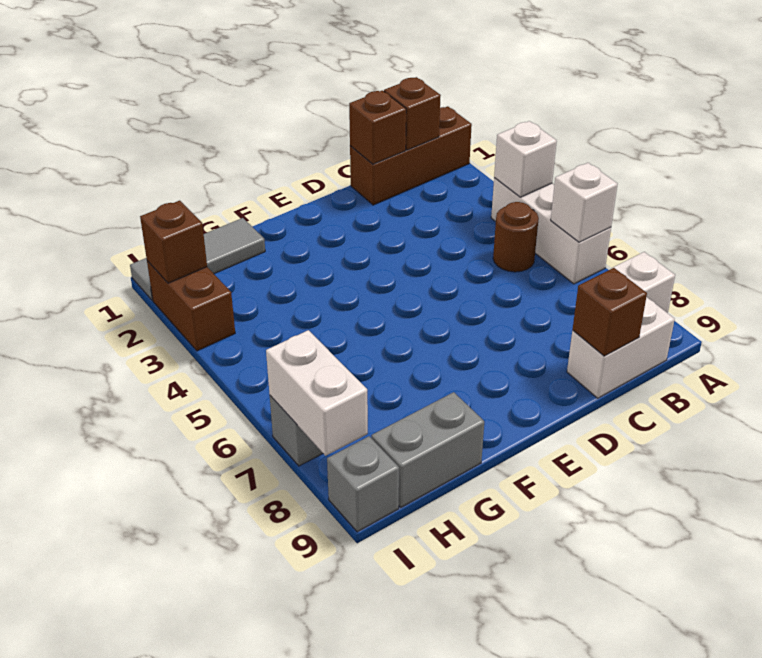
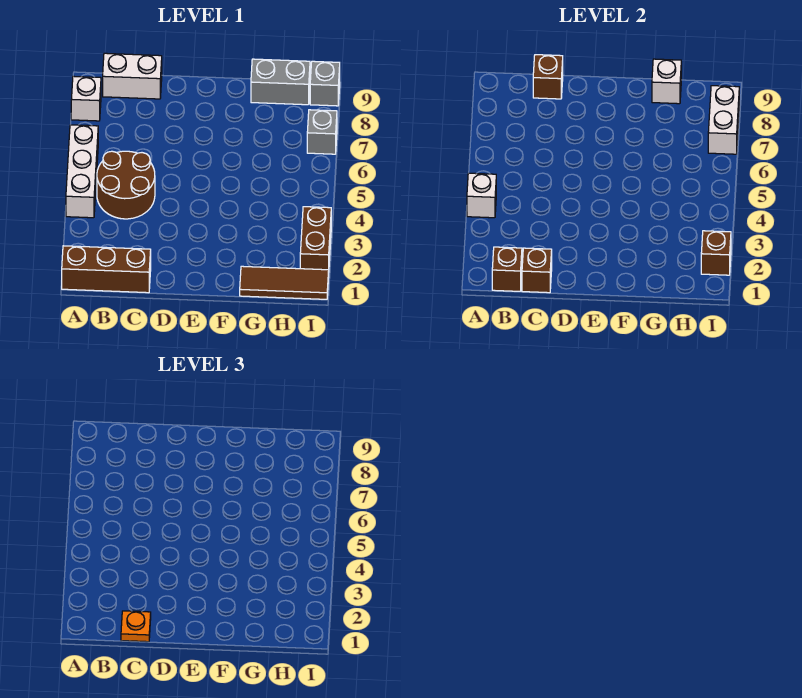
white brick A6 level 2 -> white brick G9 level 2
brown round brick B5 level 1 -> brown round brick B4:C5 level 1
none -> orange plate C1 level 3
grey tile G1:I1 level 1 -> brown tile G1:I1 level 1

